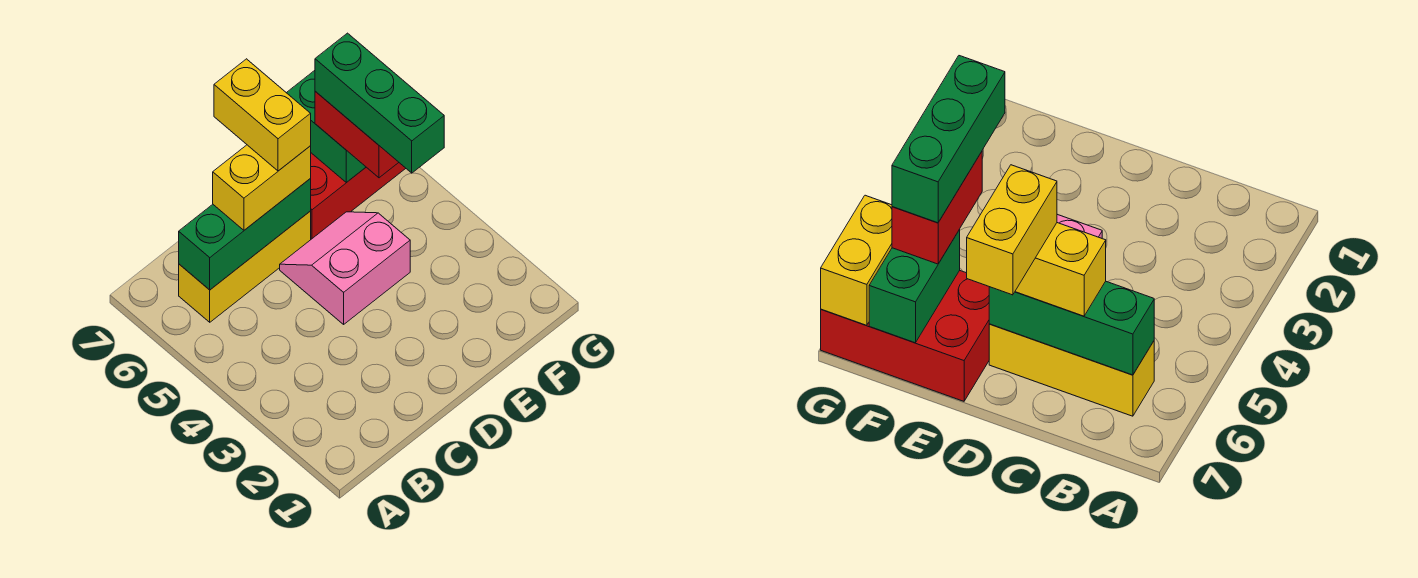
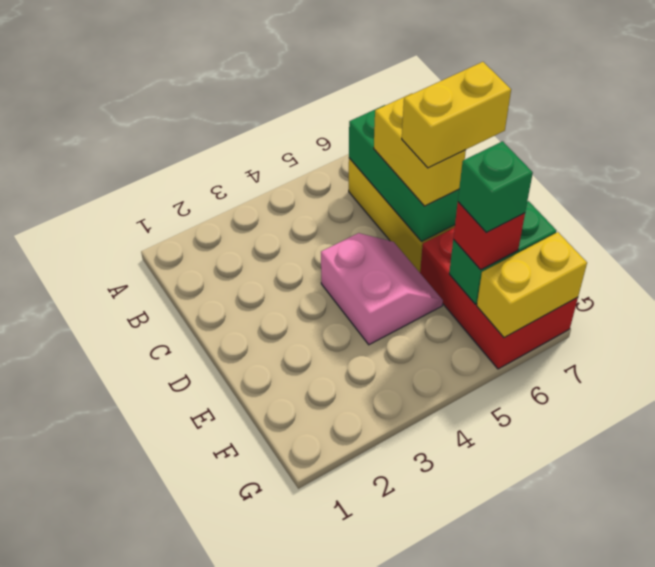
green brick F4:F6 level 4 -> green brick F6 level 4
red brick F5:F6 level 3 -> red brick F6 level 3

